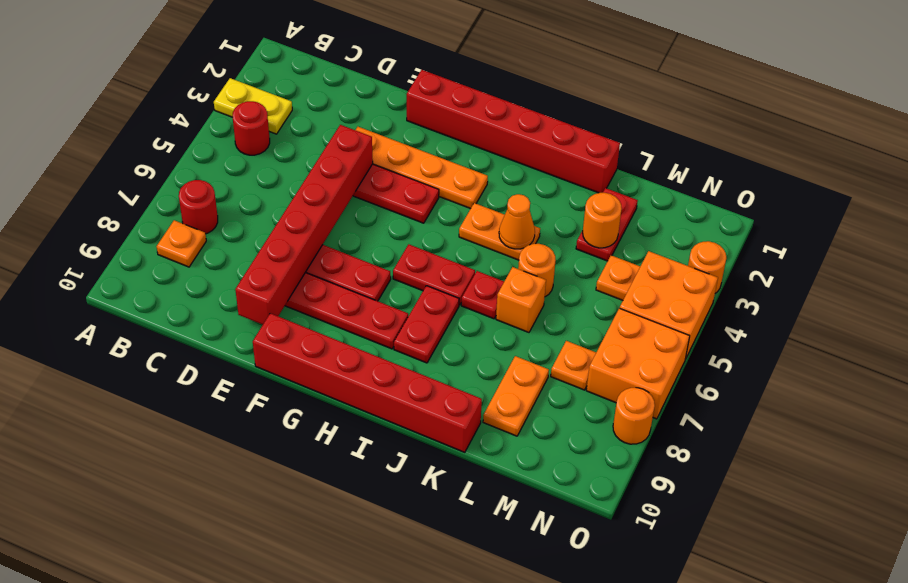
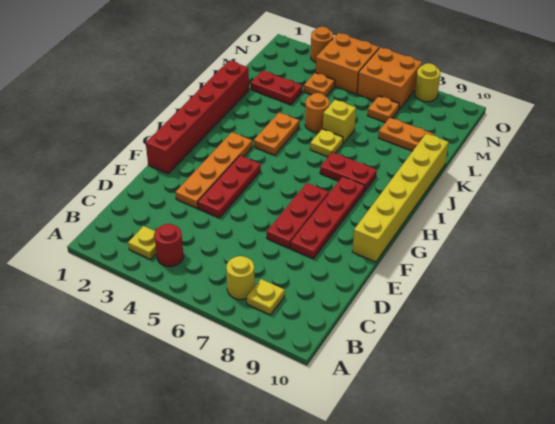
yellow plate A3:B3 level 1 -> yellow plate B3 level 1
red round brick B7 level 1 -> yellow round brick B7 level 1
orange plate B8 level 1 -> yellow plate B8 level 1
red brick E4:E9 level 2 -> none
red brick F10:K10 level 1 -> yellow brick F10:K10 level 1
red plate H6:I6 level 1 -> none
orange cone J4 level 2 -> none
red plate J6 level 1 -> yellow plate J6 level 1
orange brick K6 level 1 -> yellow brick K6 level 1
orange round brick L3 level 2 -> none
orange round brick O8 level 1 -> yellow round brick O8 level 1

